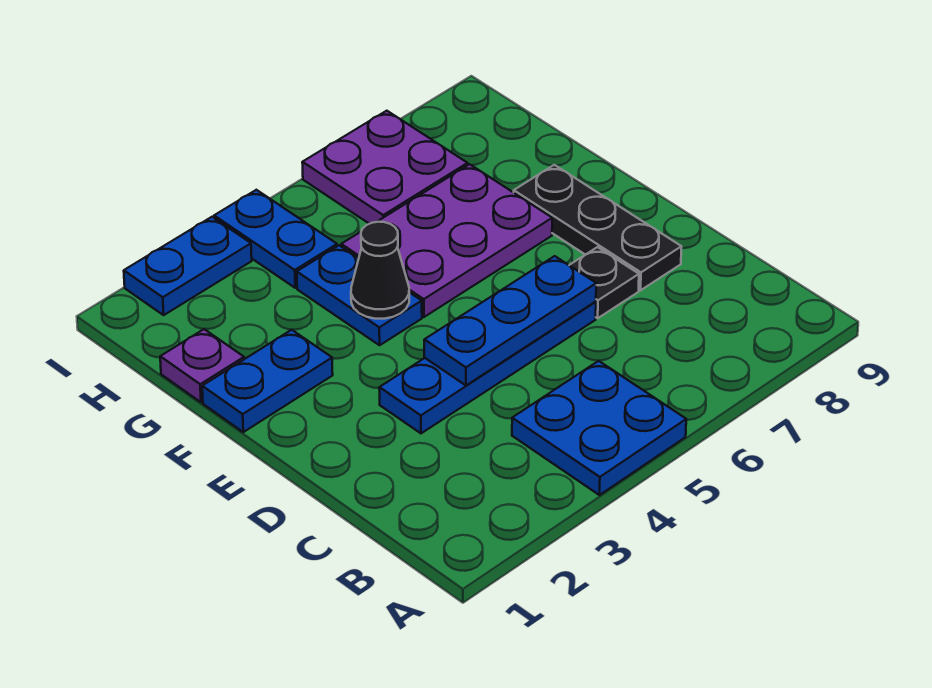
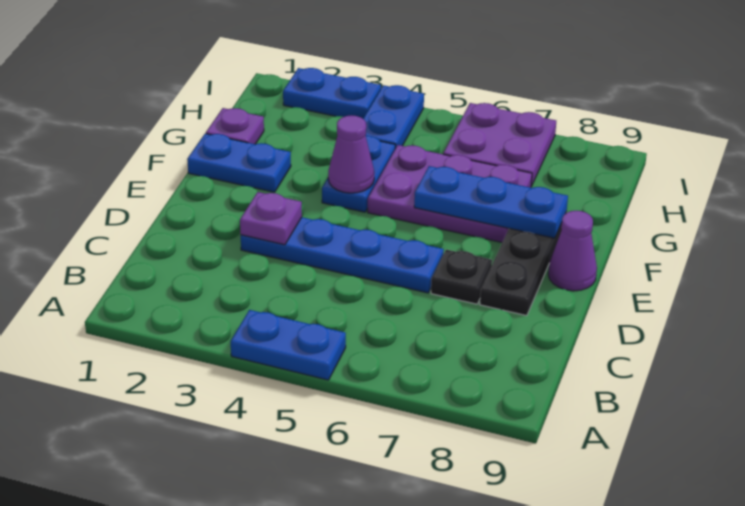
blue plate A4:B5 level 1 -> blue plate A4:A5 level 1
none -> purple plate D3 level 2
blue plate D4:D6 level 2 -> blue plate F6:F8 level 2
none -> purple cone E9 level 1
black cone F4 level 2 -> purple cone F4 level 2

